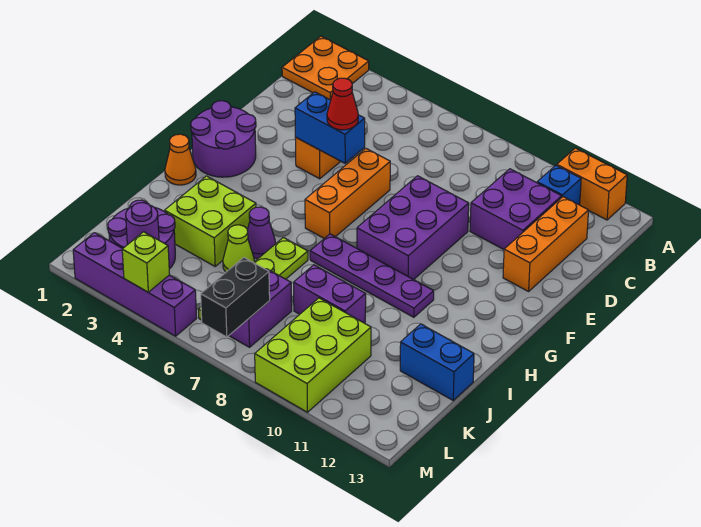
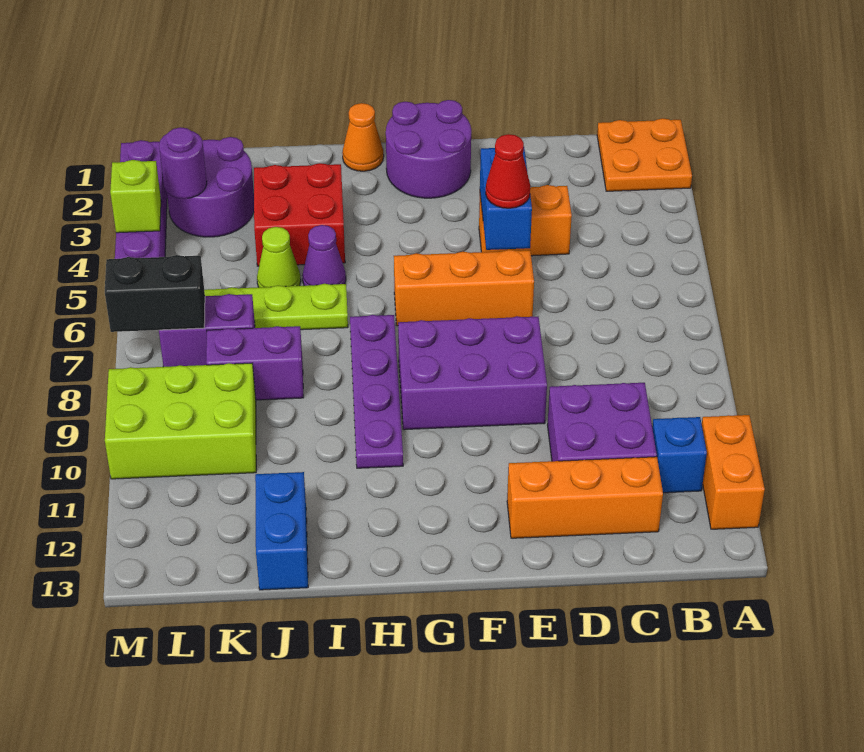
lime brick I3:J4 level 1 -> red brick I3:J4 level 1
purple brick J8:J9 level 1 -> purple brick J8:K8 level 1

